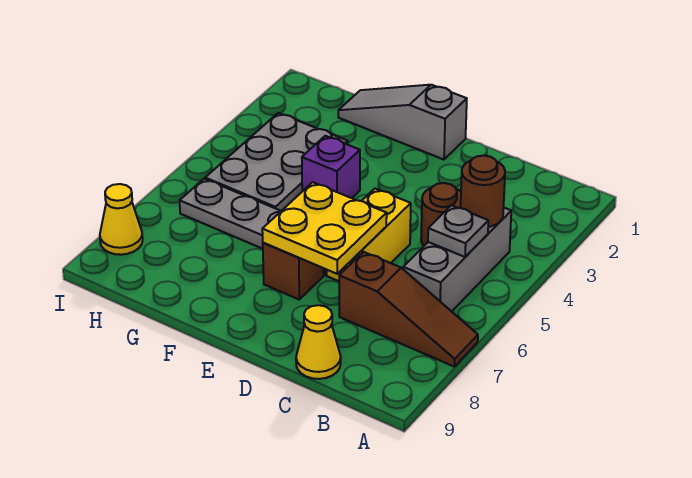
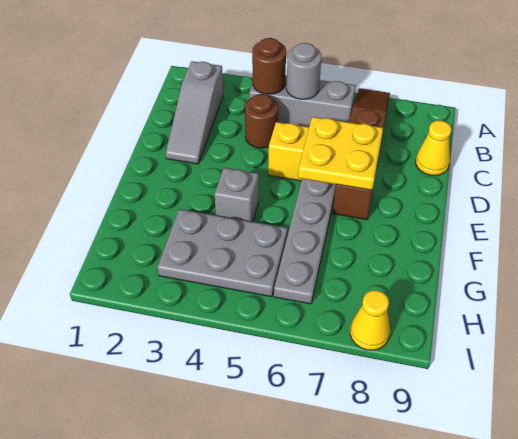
grey plate B5 level 2 -> grey round brick B5 level 2
grey slope E1:G1 level 1 top E -> grey slope B2:D2 level 1 top B
purple brick F4 level 1 -> grey brick F4 level 1

